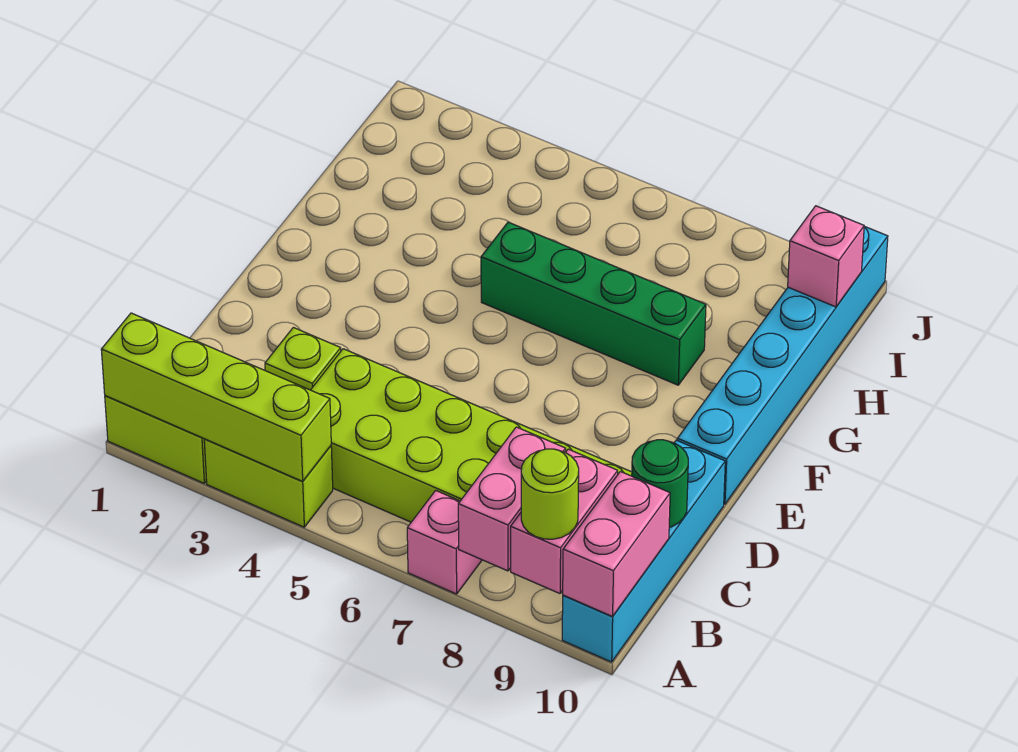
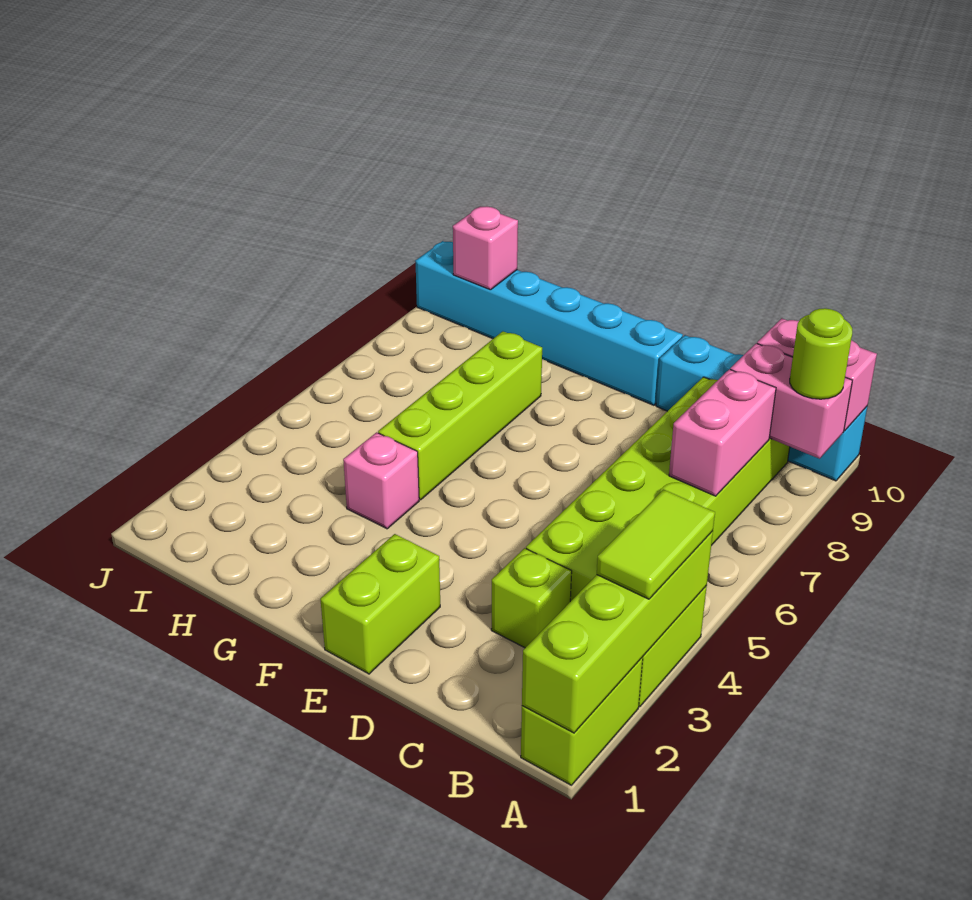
none -> lime tile A3:A4 level 3
pink brick A7 level 1 -> pink brick G4 level 1
pink brick A8:B8 level 2 -> pink brick B7:B8 level 2
green round brick C10 level 2 -> none
none -> lime brick E1:E2 level 1
green brick G5:G8 level 1 -> lime brick G5:G8 level 1

